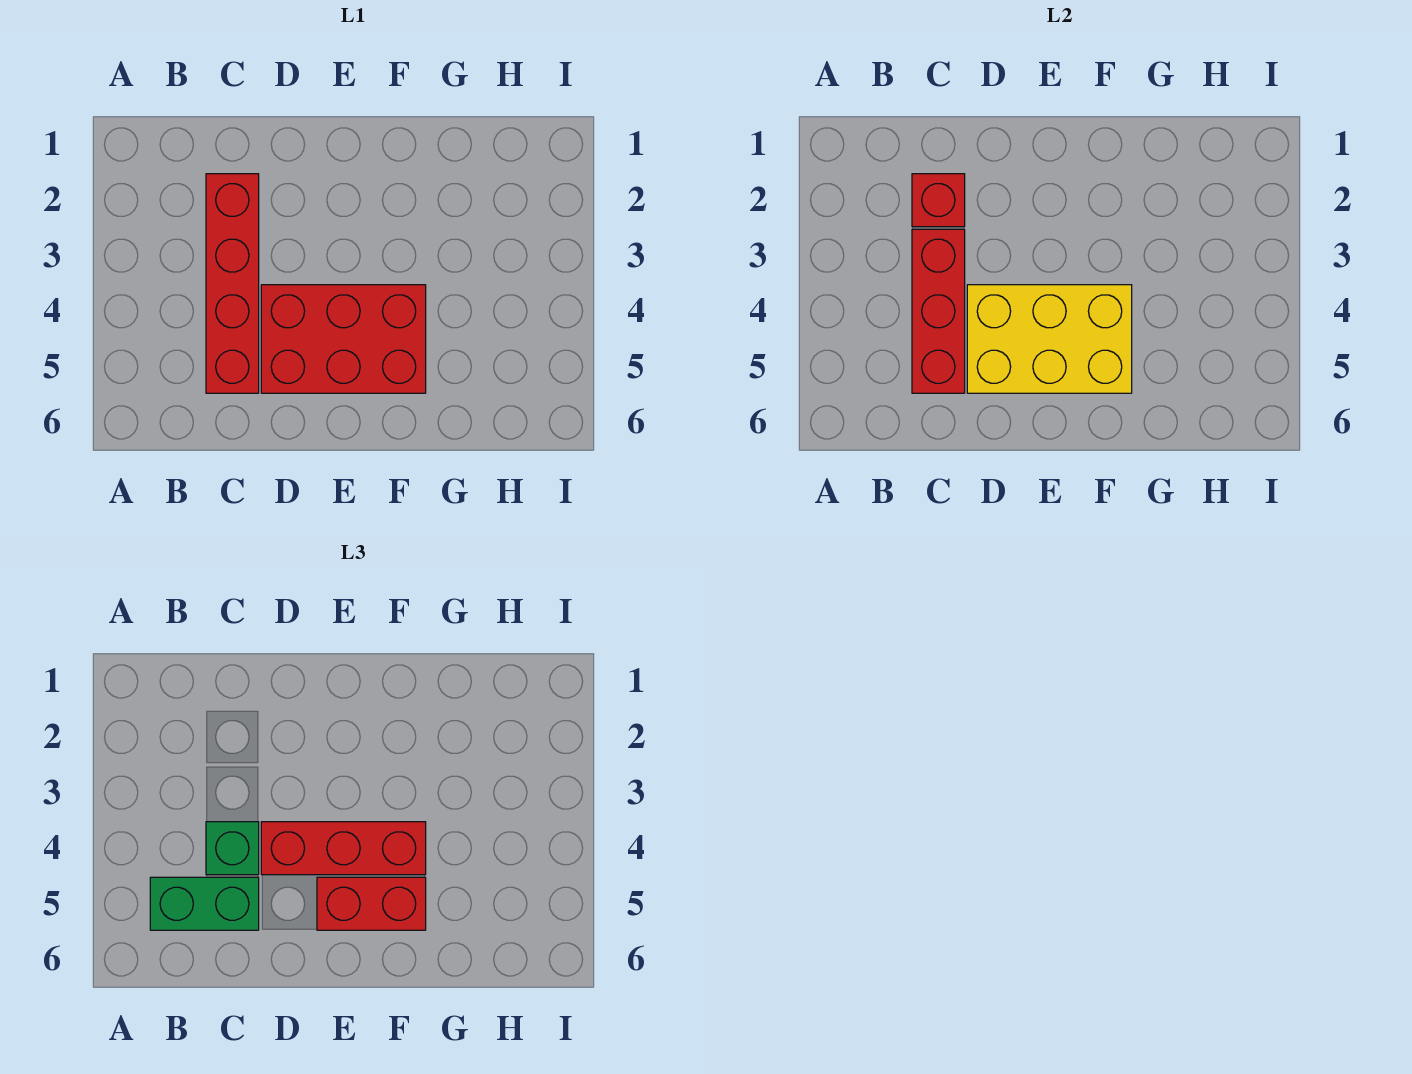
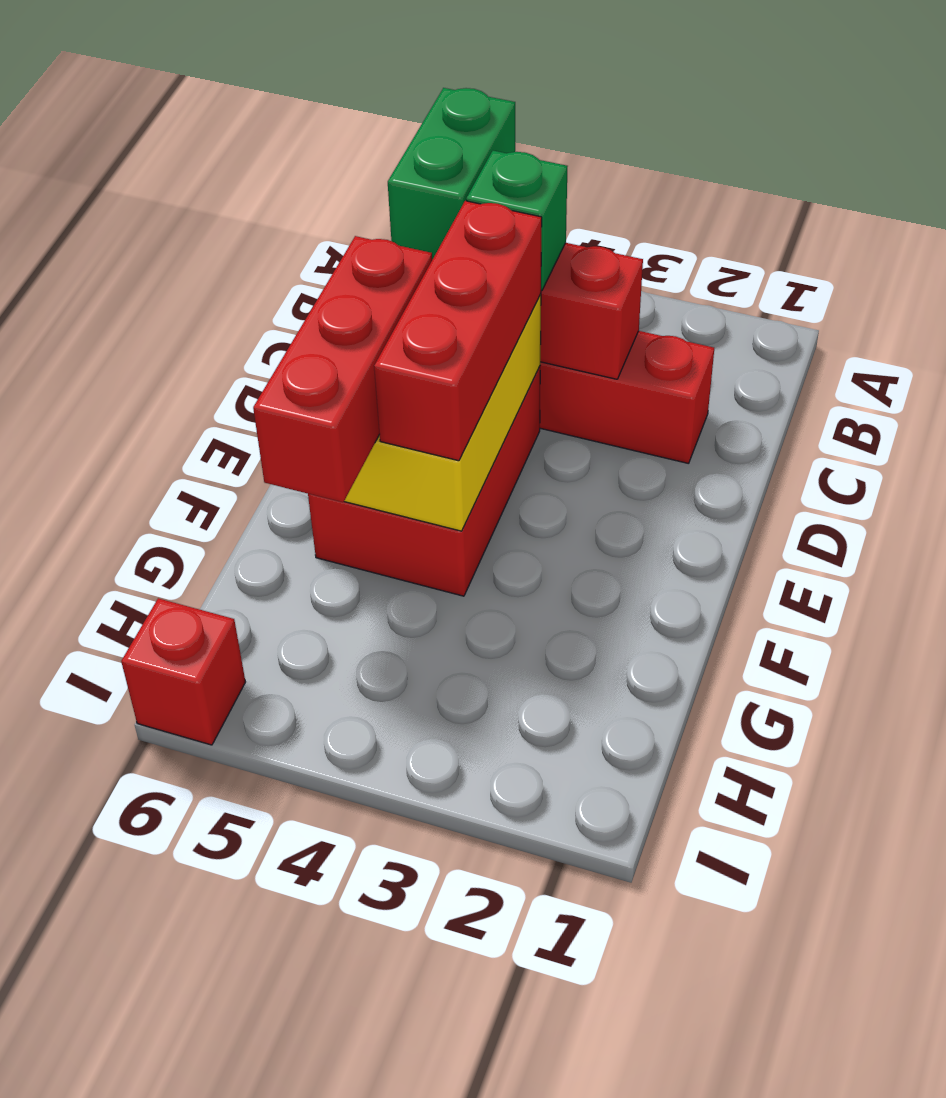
red brick C2 level 2 -> red brick I6 level 1
red brick E5:F5 level 3 -> red brick E5:G5 level 3

